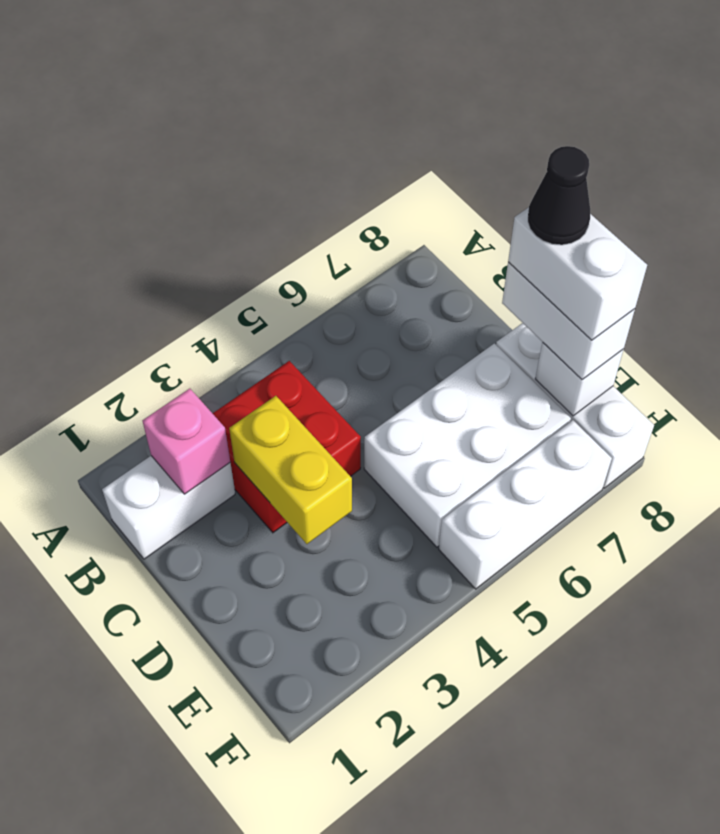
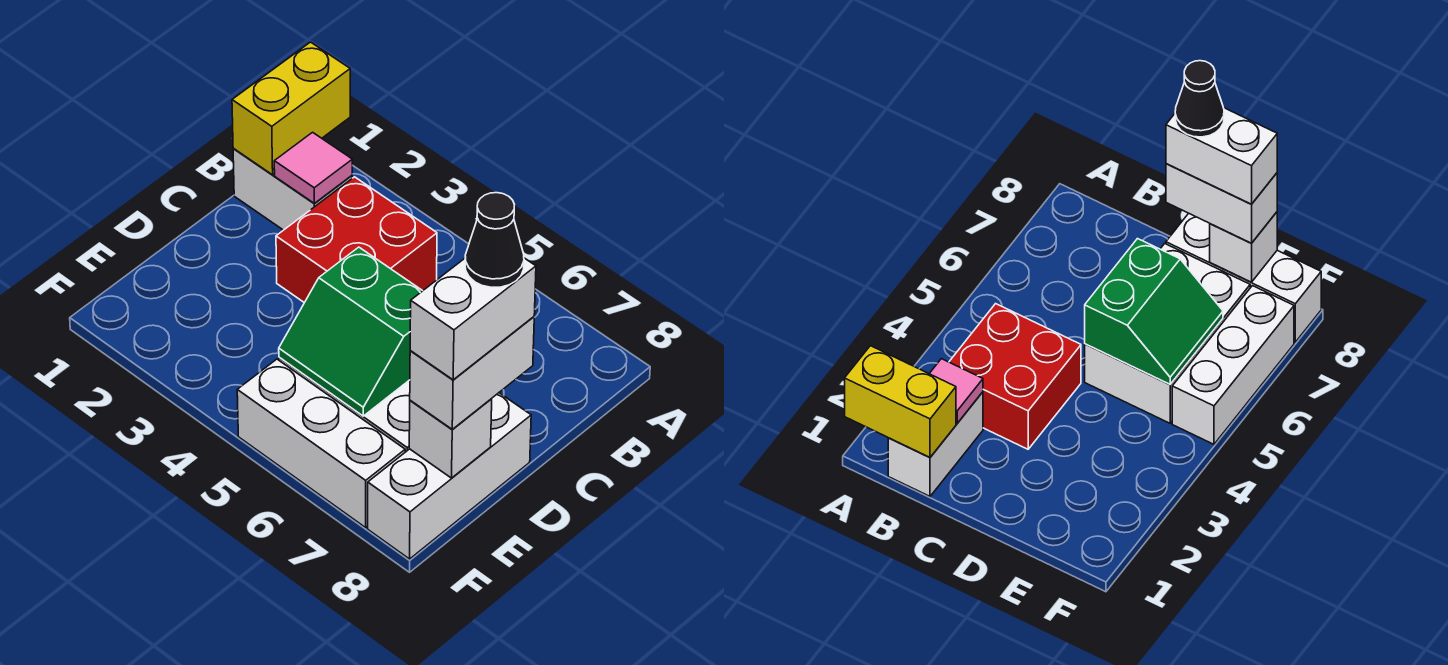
pink brick B2 level 2 -> pink tile B2 level 2
yellow brick C3:D3 level 2 -> yellow brick A1:B1 level 2
none -> green slope D5:E6 level 2 top D

